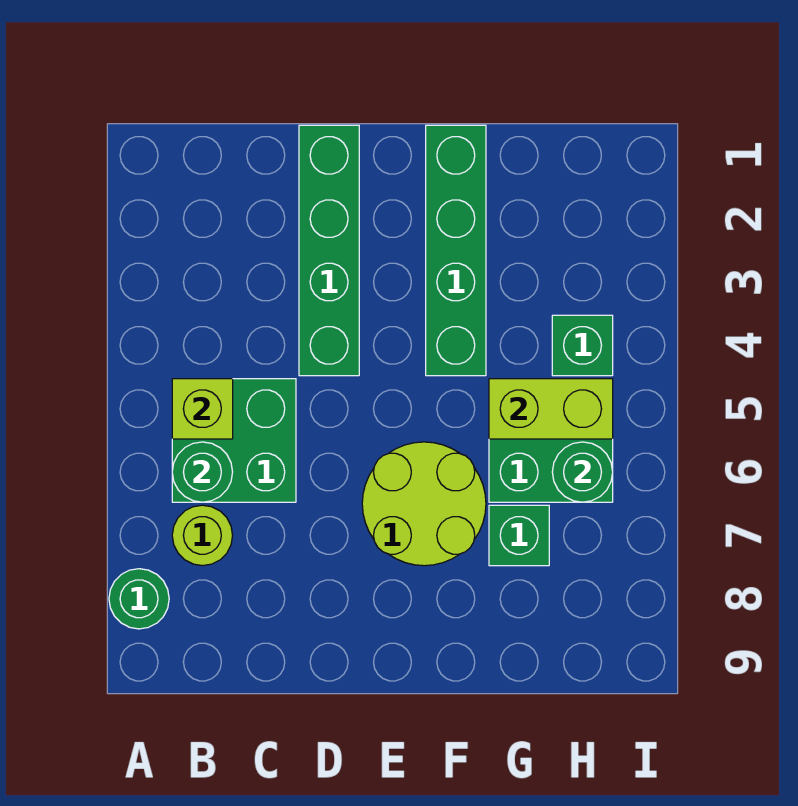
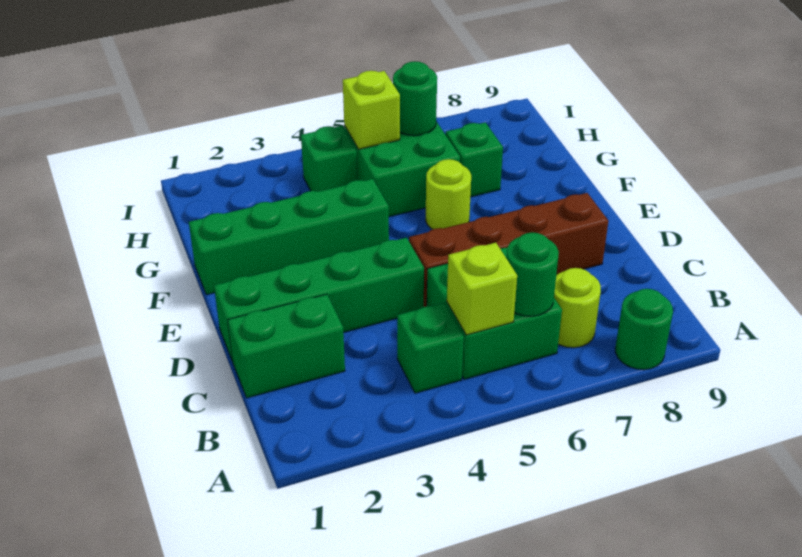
none -> green brick B4 level 1
none -> green brick C1:C2 level 1
none -> brown brick D5:D8 level 1
lime round brick E6:F7 level 1 -> lime round brick F6 level 1
lime brick G5:H5 level 2 -> lime brick H5 level 2

